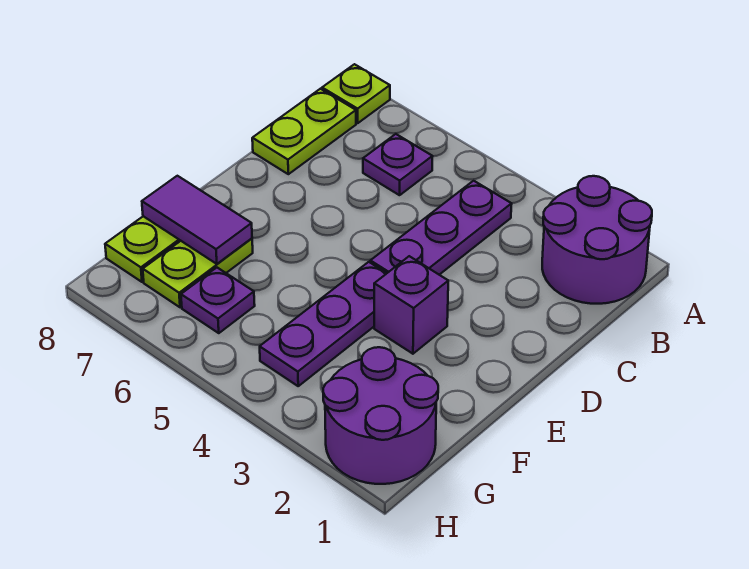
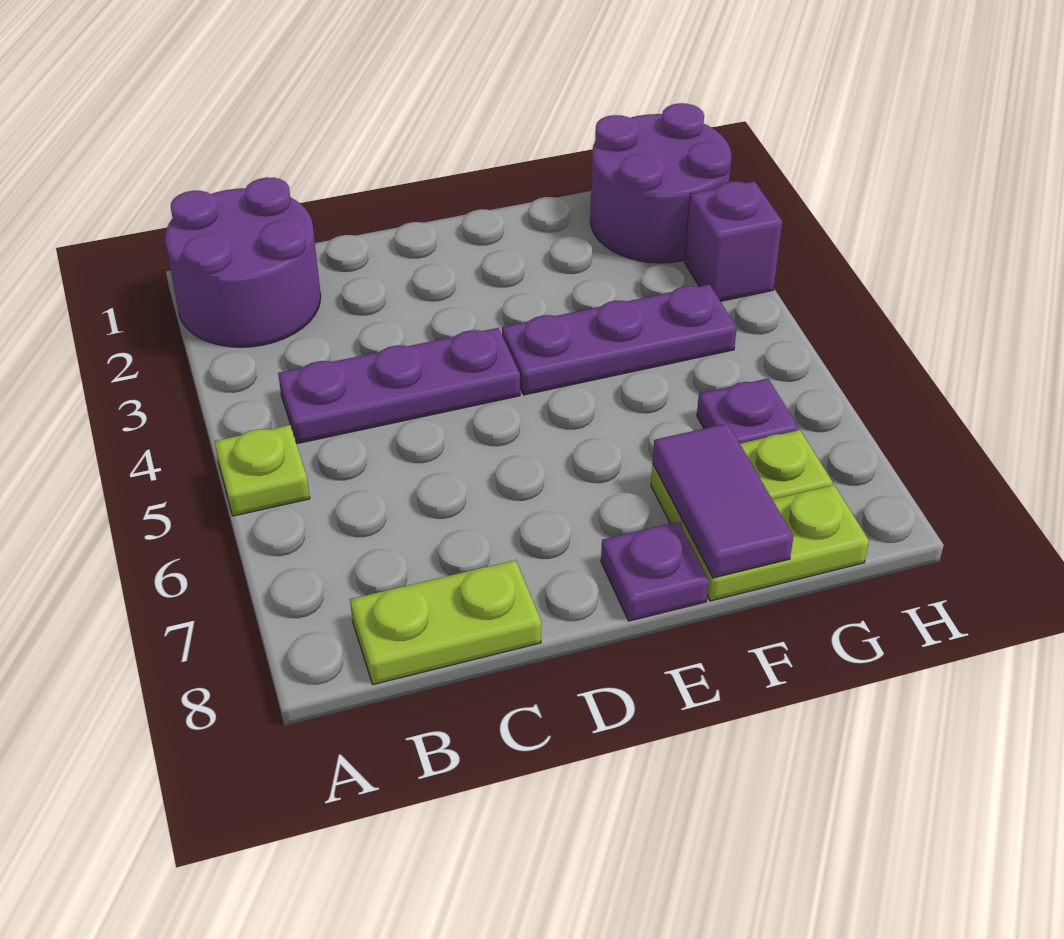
lime plate A8 level 1 -> lime plate A5 level 1
purple plate B6 level 1 -> purple plate E8 level 1
purple brick E3 level 1 -> purple brick H3 level 1

